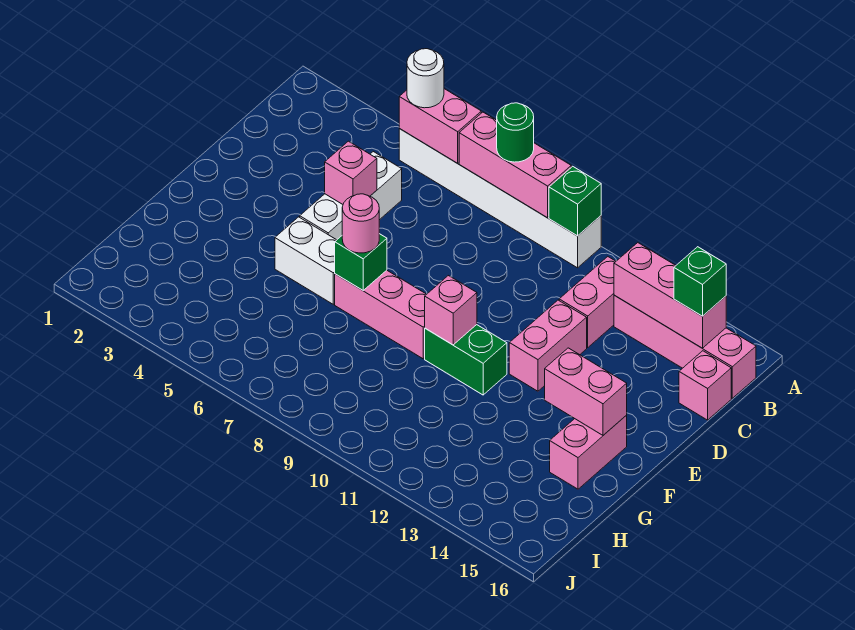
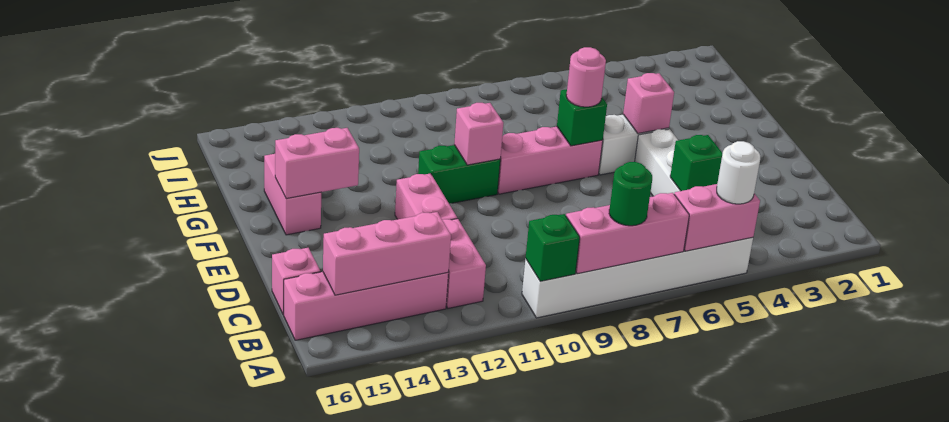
green brick B15 level 3 -> green brick C5 level 2
pink brick D5 level 2 -> pink brick F5 level 2

